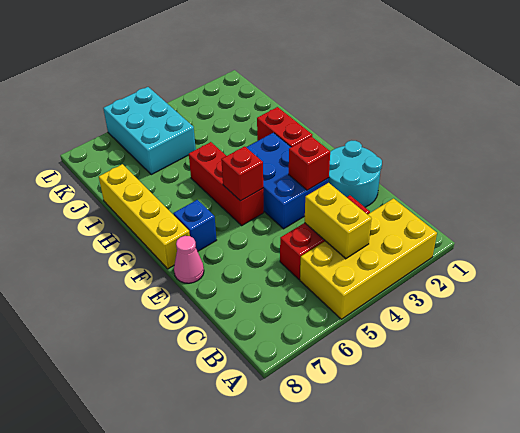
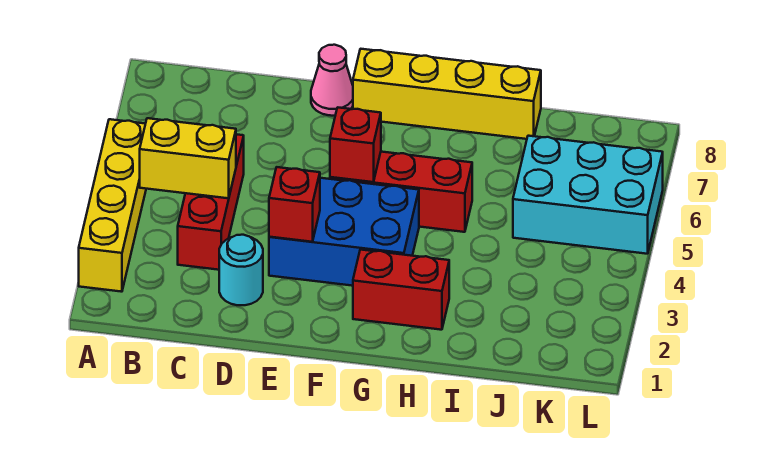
yellow brick A2:B5 level 1 -> yellow brick A2:A5 level 1
cyan round brick D1:E2 level 1 -> cyan round brick D2 level 1
blue brick F7 level 1 -> none

